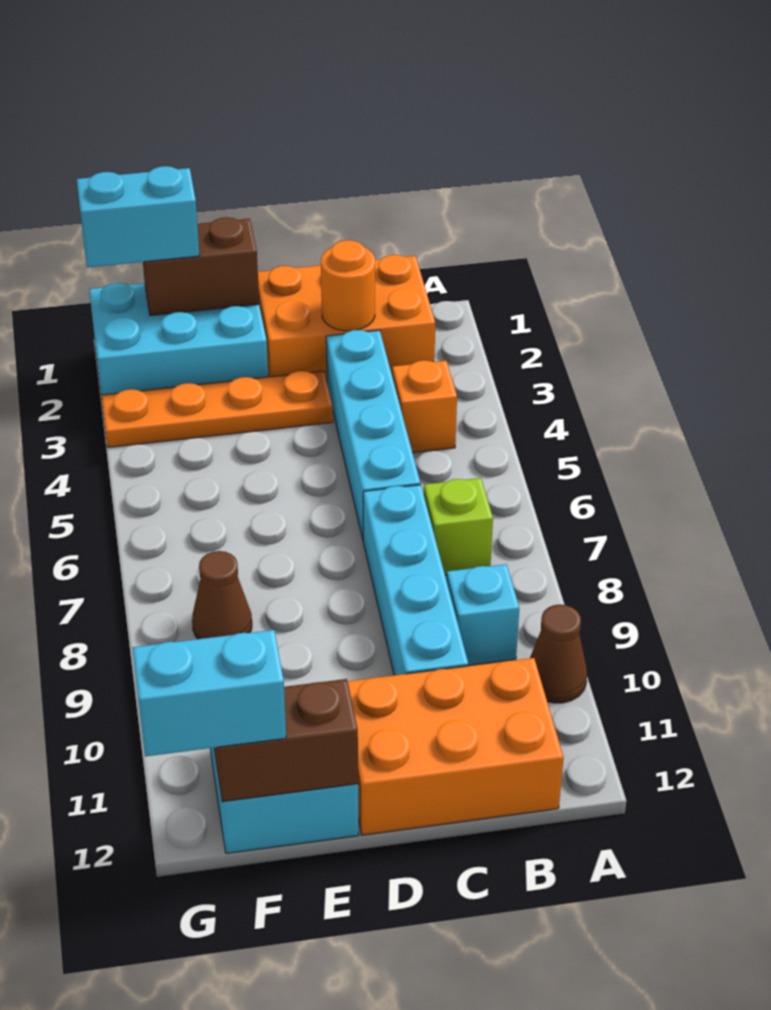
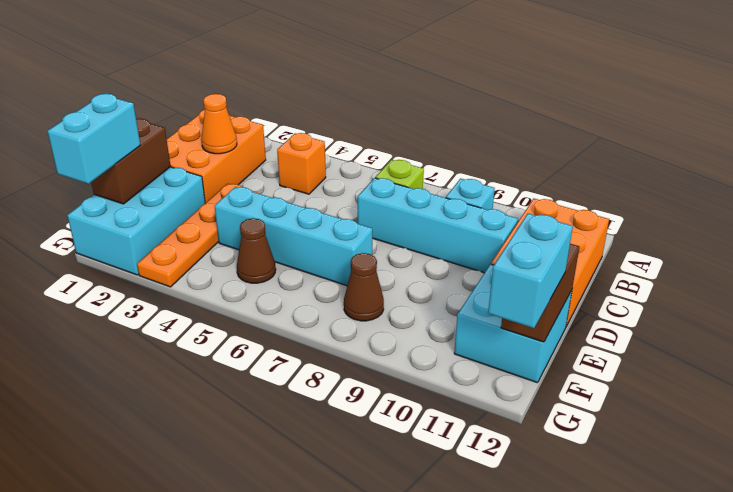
brown cone A10 level 1 -> brown cone F5 level 1
orange round brick C2 level 2 -> orange cone C2 level 2
cyan brick C3:C6 level 1 -> cyan brick E4:E7 level 1

